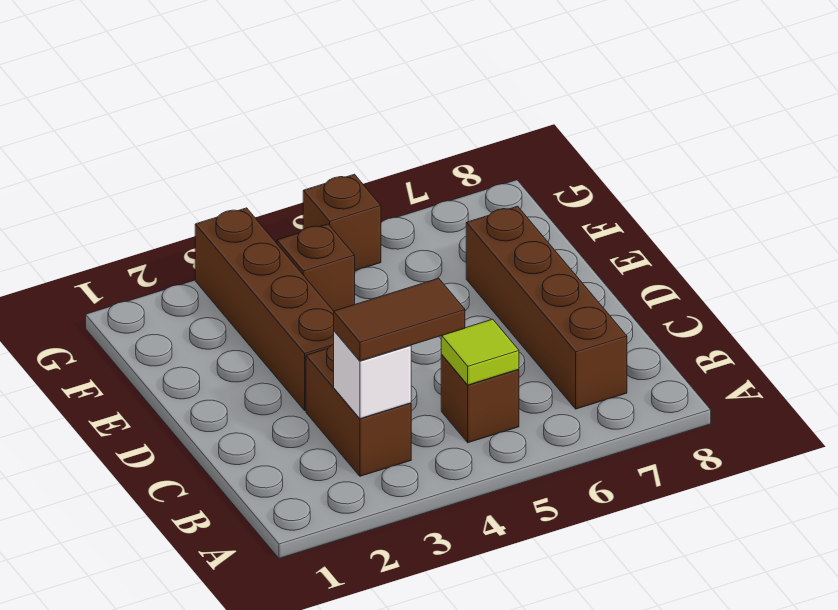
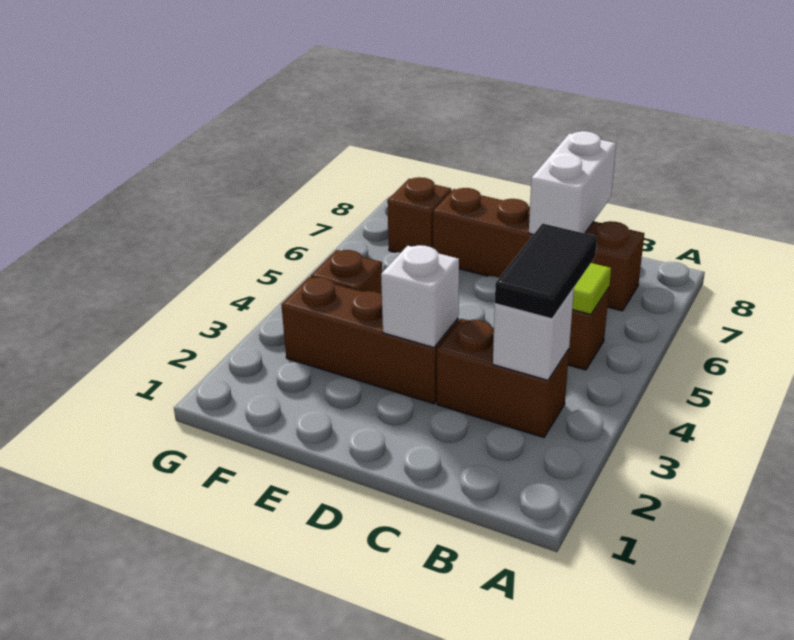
brown tile B3:B4 level 3 -> black tile B3:B4 level 3
none -> white brick C7:C8 level 2
brown brick D3:G3 level 1 -> brown brick D3:F3 level 1
none -> white brick D3 level 2
brown brick G5 level 1 -> brown brick F7 level 1

